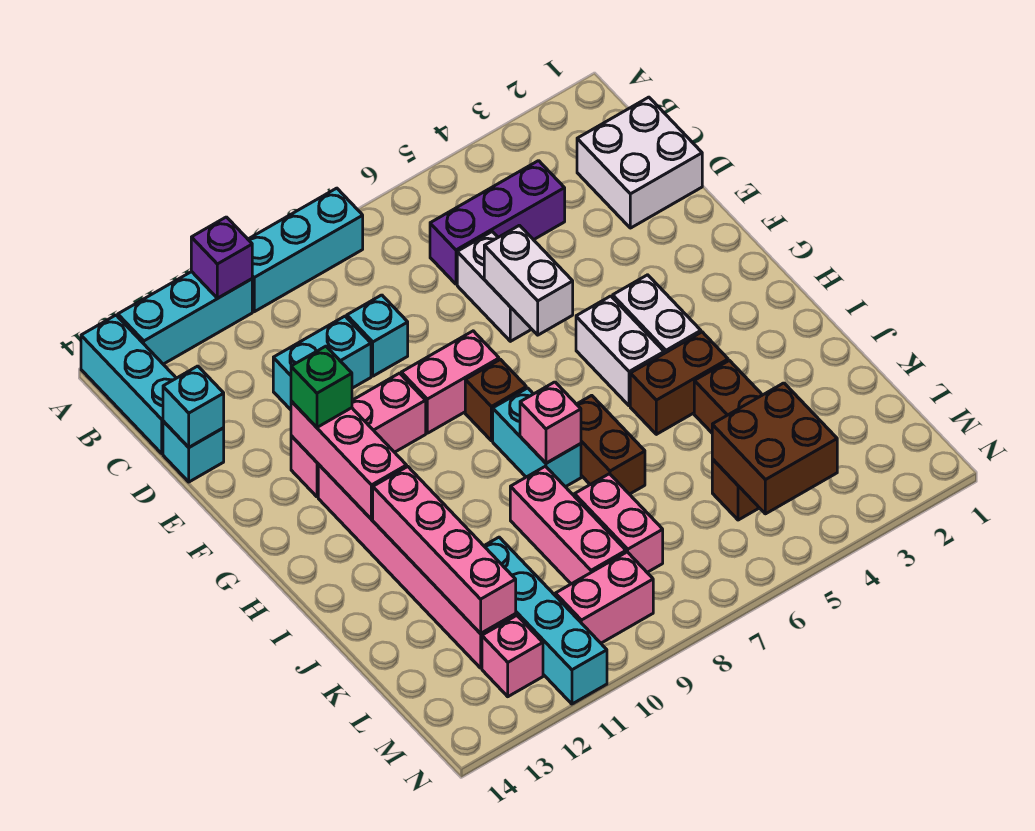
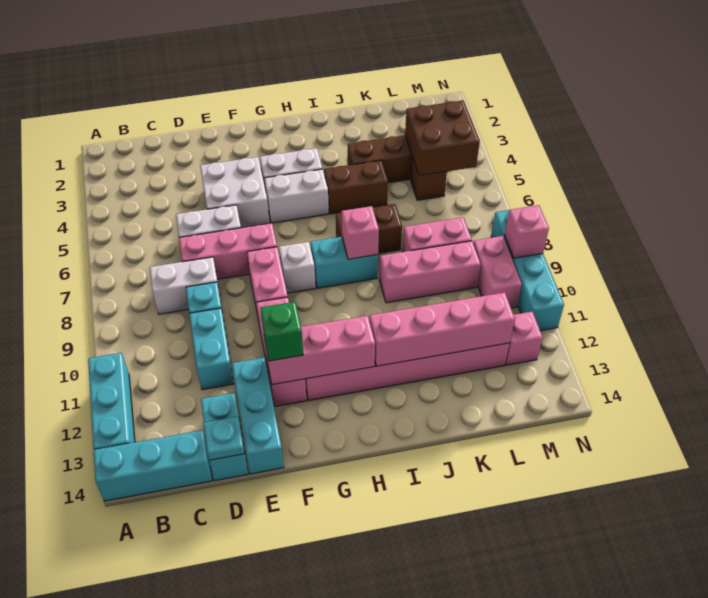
cyan brick A8:A10 level 1 -> cyan brick E12:E14 level 1
purple brick A11 level 2 -> none
white brick C1:D2 level 1 -> white brick E4:F5 level 1
purple brick C4:C6 level 1 -> none
none -> pink brick D7:F7 level 1
cyan brick D14 level 1 -> cyan brick D13:D14 level 1
cyan brick D14 level 2 -> cyan plate D14 level 2
white brick E6:F6 level 2 -> white brick C8:D8 level 1
brown brick G8 level 1 -> white brick G8 level 1
brown brick I4:I5 level 1 -> brown brick I5:J5 level 1
cyan brick K11:N11 level 1 -> cyan brick N8:N11 level 1
none -> pink brick N9 level 2

